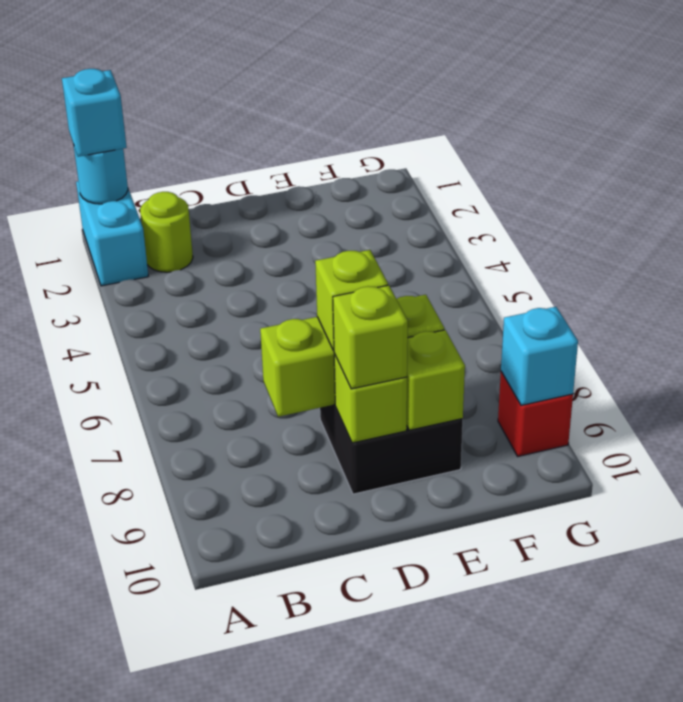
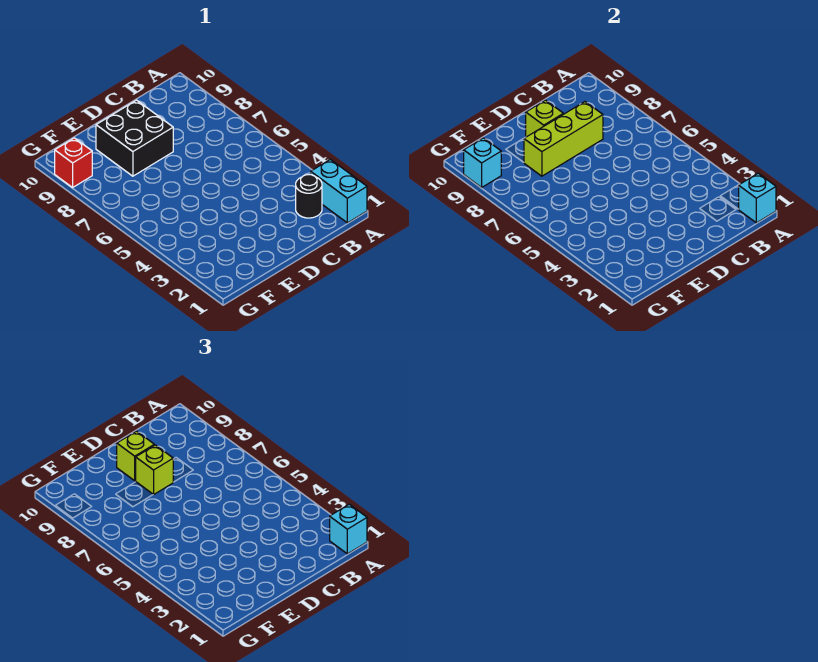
cyan round brick A1 level 2 -> cyan brick A1 level 2
lime round brick B2 level 1 -> black round brick B2 level 1
lime brick E9 level 2 -> none

